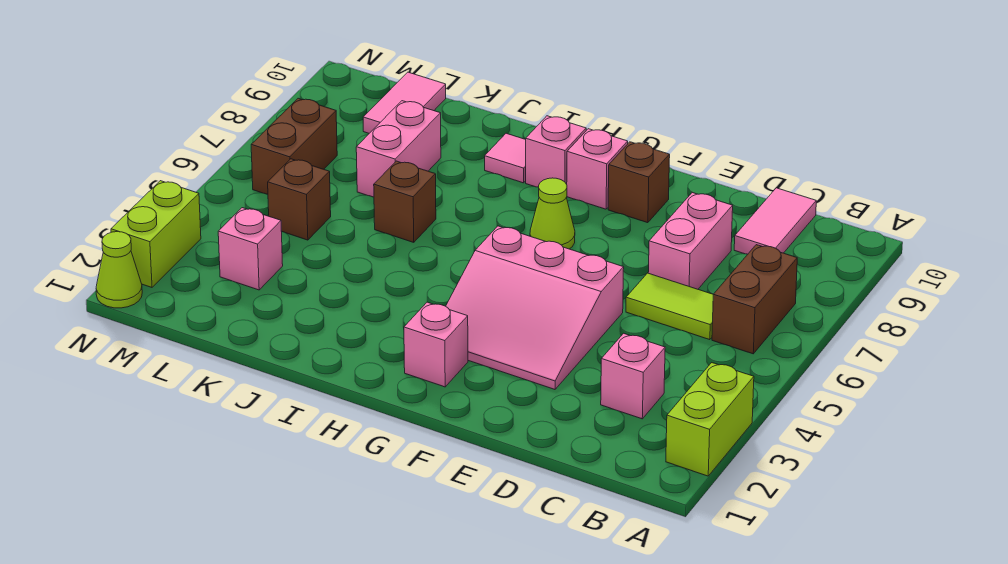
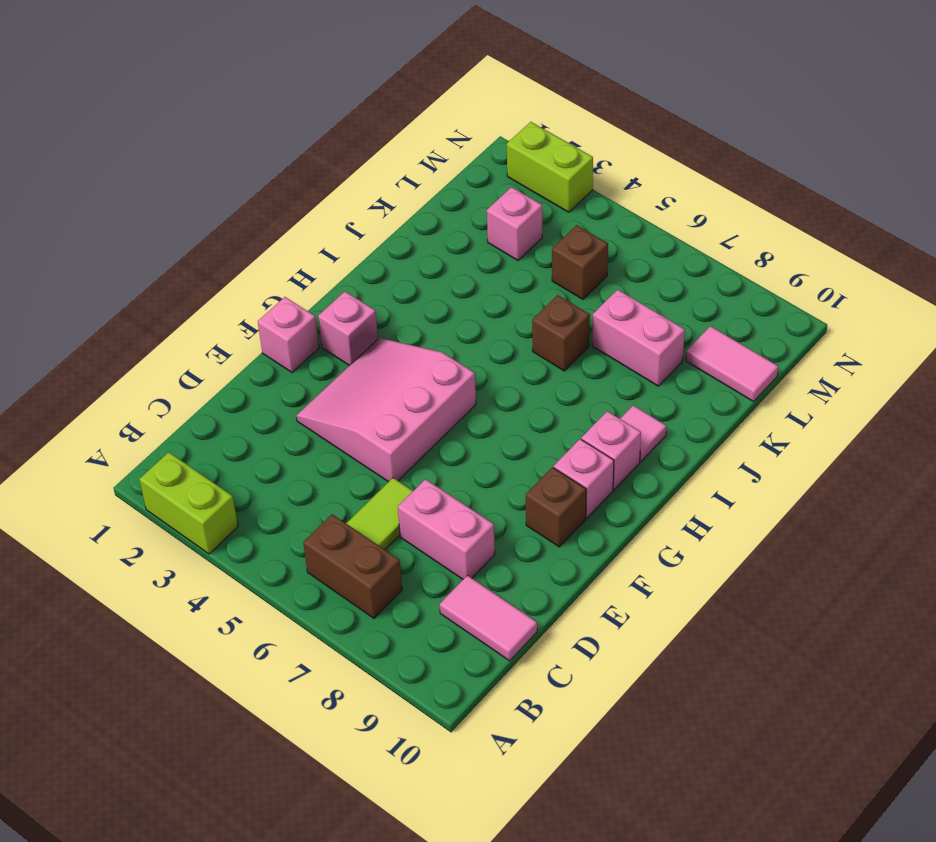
pink brick C3 level 1 -> pink brick F1 level 1
lime cone G7 level 1 -> none
brown brick M6:M7 level 1 -> none
lime cone N1 level 1 -> none

